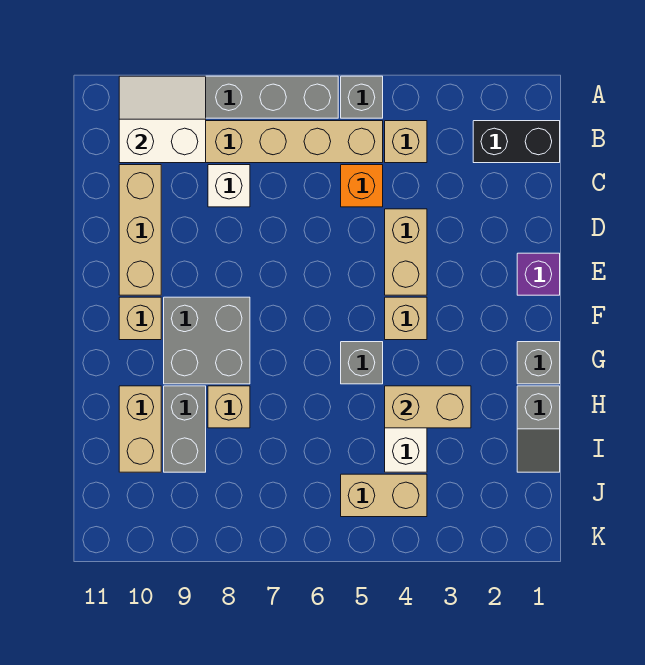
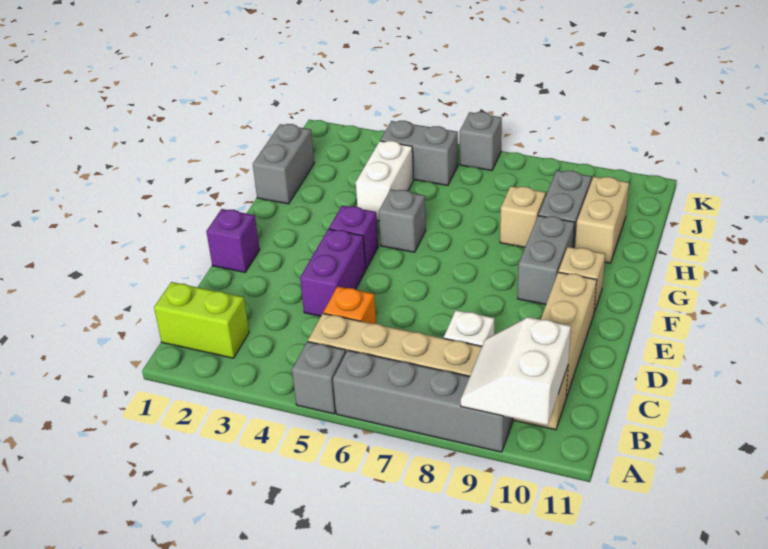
white slope A9:B10 level 2 top B -> white slope A9:B10 level 2 top 10
black brick B1:B2 level 1 -> lime brick B1:B2 level 1
tan brick B4 level 1 -> none
tan brick D4:E4 level 1 -> purple brick D4:E4 level 1
tan brick F4 level 1 -> purple brick F4 level 1
grey brick F8:G9 level 1 -> grey brick F9:G9 level 1
grey brick G1 level 1 -> grey brick K6 level 1
grey slope H1:I1 level 1 top H -> grey brick H1:I1 level 1
tan brick H3:H4 level 2 -> none
tan brick J4:J5 level 1 -> grey brick J4:J5 level 1

